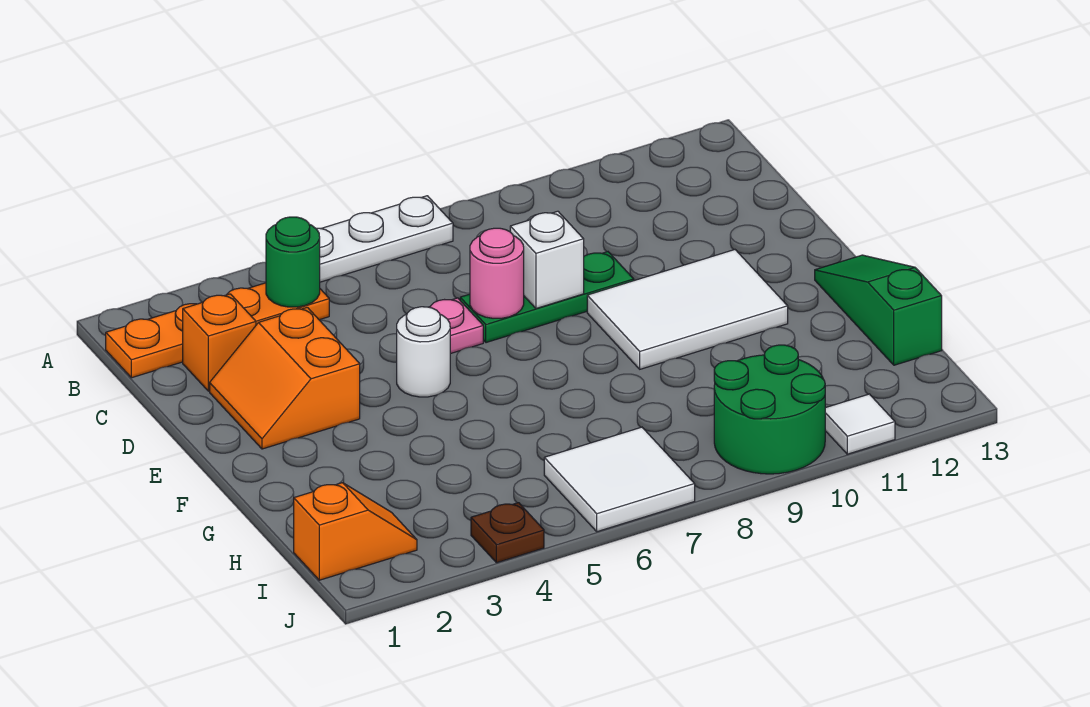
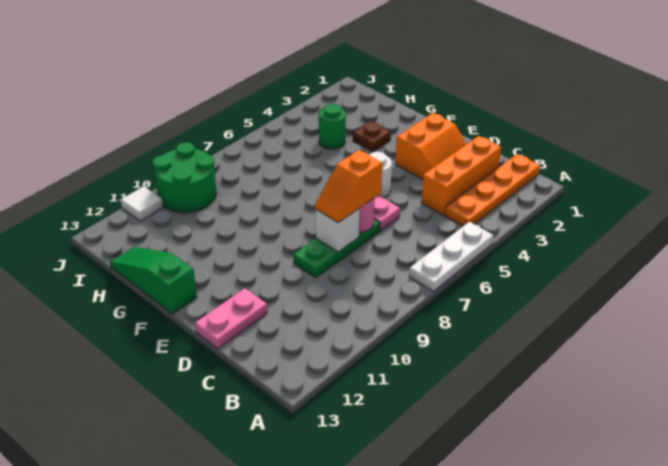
green round brick B4 level 2 -> green round brick H4 level 1
orange brick C2 level 1 -> orange brick C2:C4 level 1
orange slope D2:E3 level 1 top 3 -> orange slope D2:E3 level 1 top E
none -> pink plate D12:D13 level 1
white tile E9:F11 level 1 -> none
green slope F13:H13 level 1 top H -> green slope F13:H13 level 1 top F
orange slope I1:I2 level 1 top 1 -> orange slope D7:D8 level 3 top 7
white tile I6:J7 level 1 -> none
brown plate J4 level 1 -> brown plate G3 level 1

